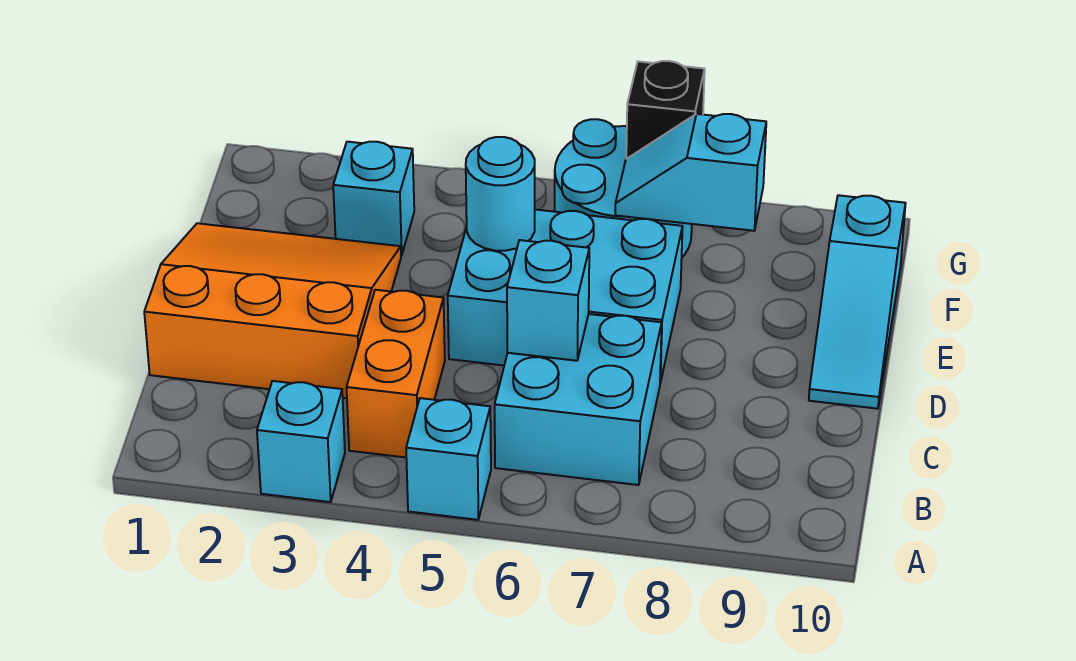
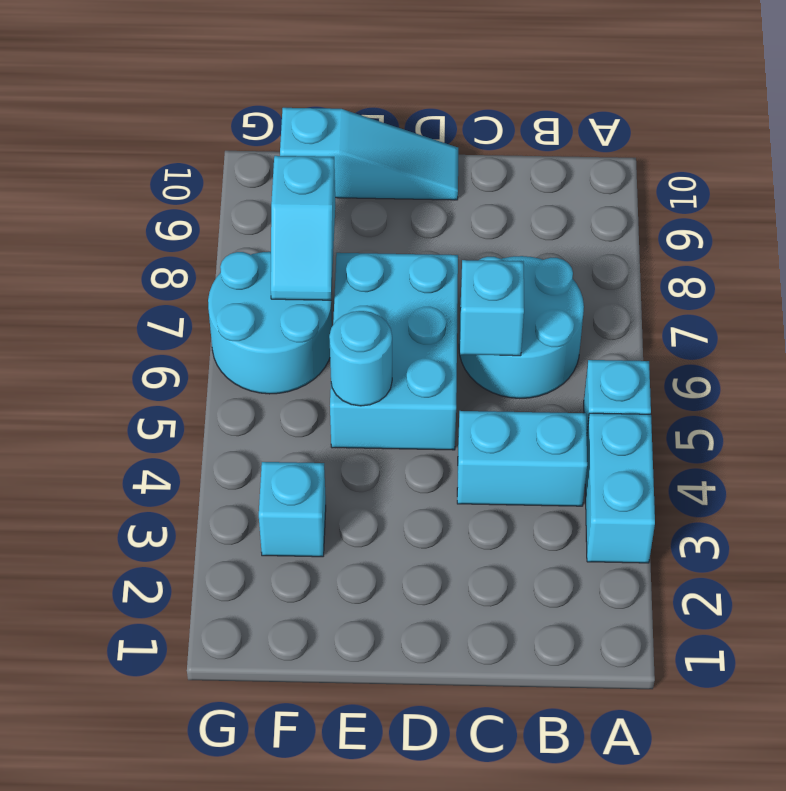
cyan brick A3 level 1 -> cyan brick A3:A4 level 1
orange brick B4:C4 level 1 -> cyan brick B4:C4 level 1
cyan brick B6:C7 level 1 -> cyan round brick B6:C7 level 1
orange slope C1:E3 level 1 top C -> none
black brick G7 level 2 -> none

